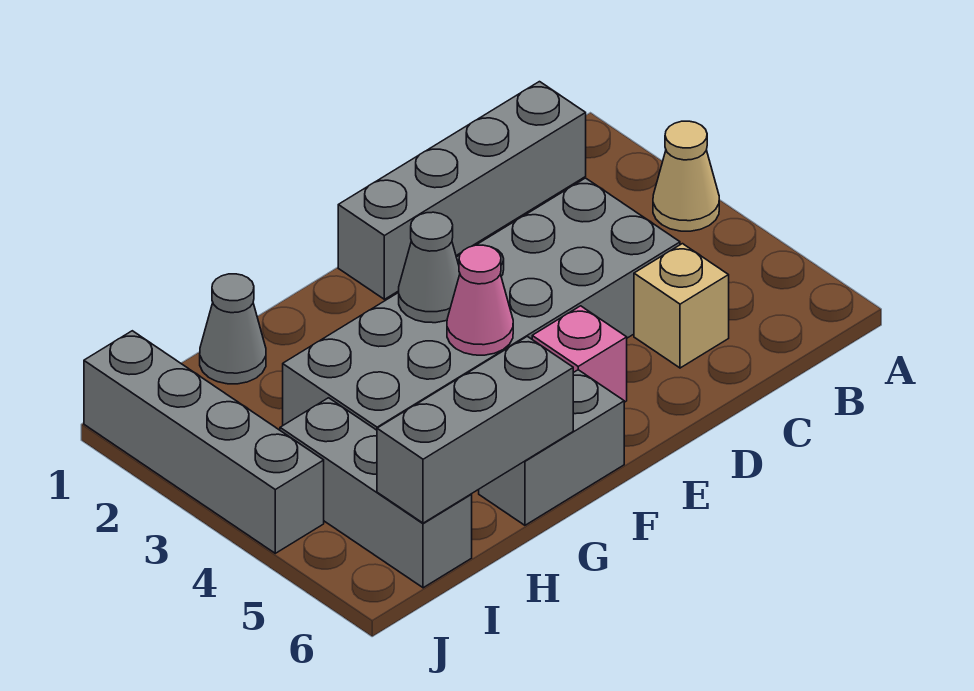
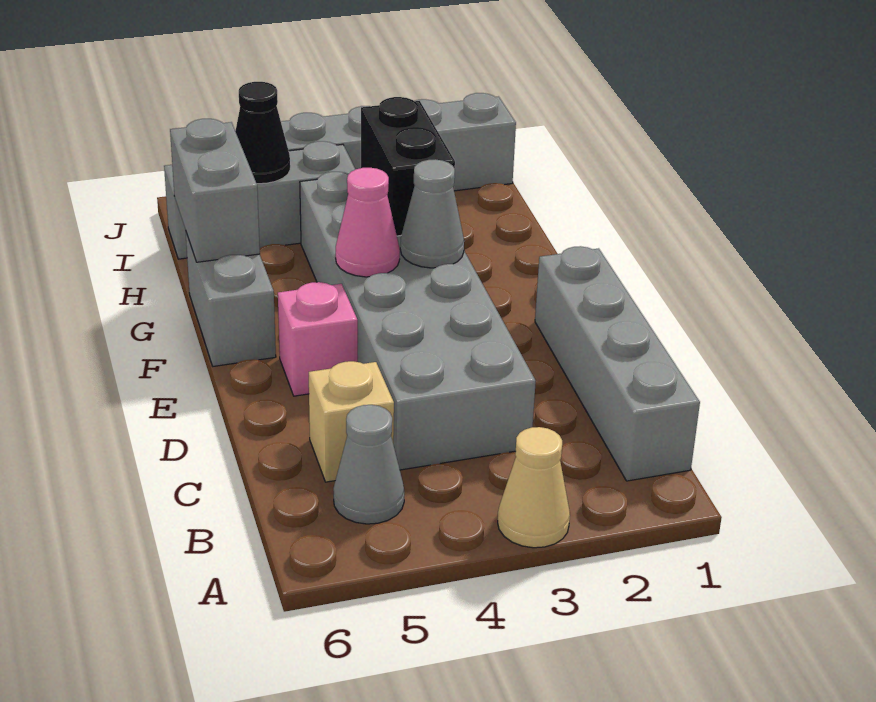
none -> black brick G3:H3 level 2
grey brick G6:I6 level 2 -> grey brick G6:H6 level 2
grey cone H1 level 1 -> grey cone B5 level 1
none -> black cone I5 level 2

